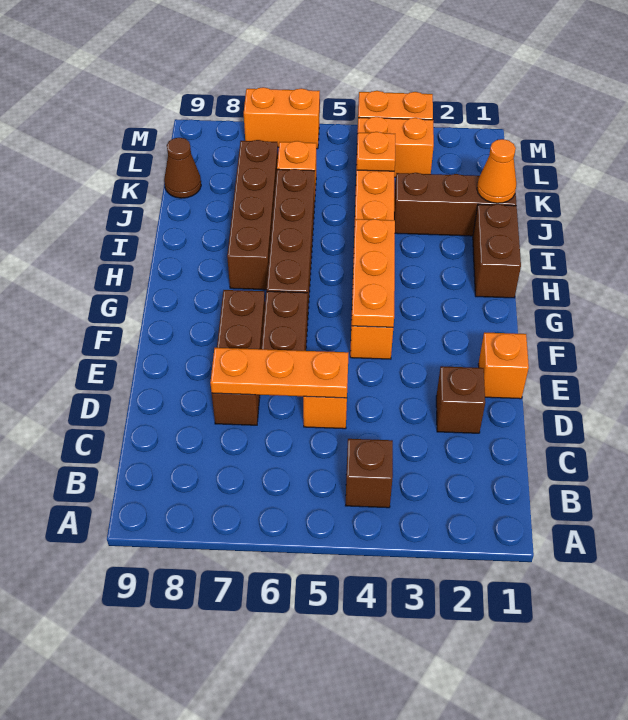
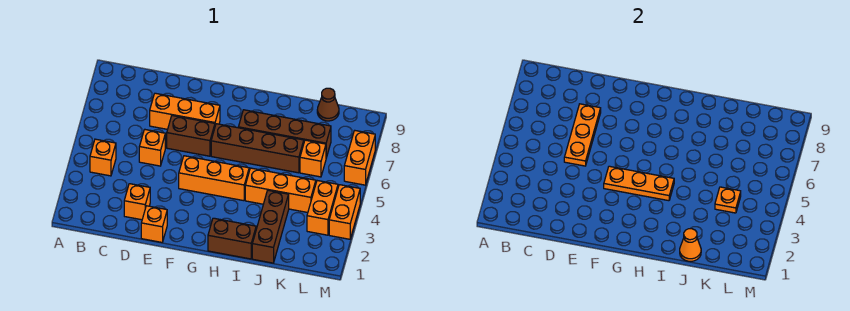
brown brick B4 level 1 -> orange brick B4 level 1
brown brick D2 level 1 -> orange brick D2 level 1
brown brick D7:F7 level 1 -> orange brick D7:F7 level 1

